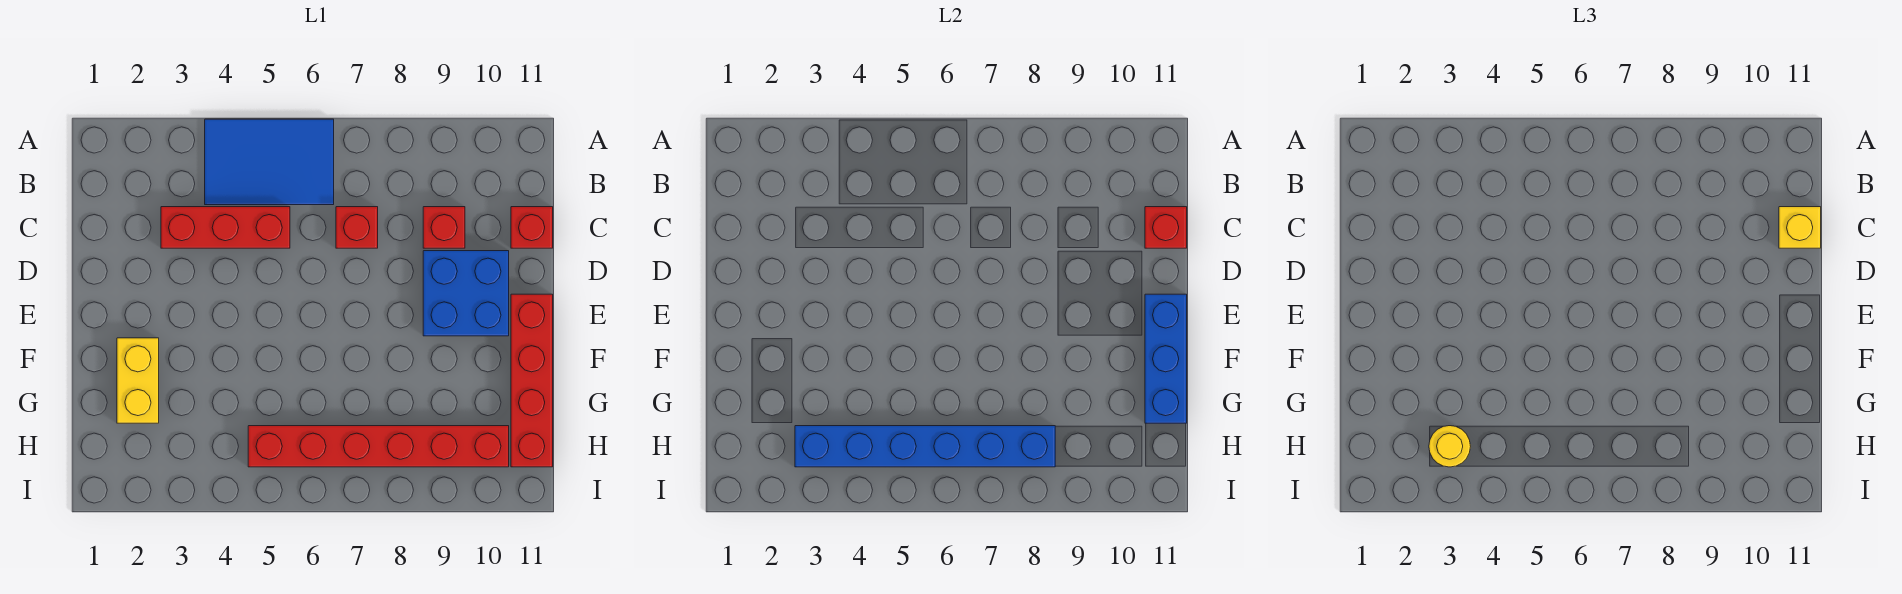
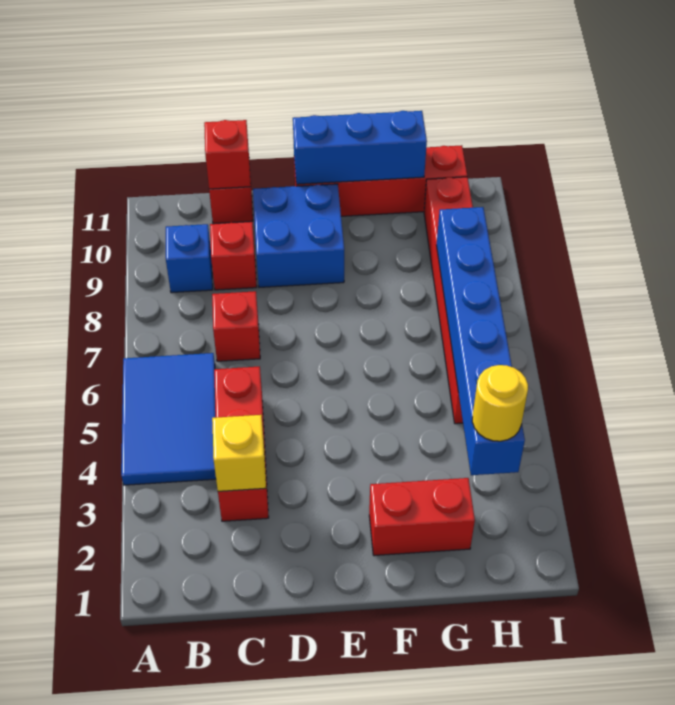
none -> blue brick B9 level 1
yellow brick C11 level 3 -> yellow brick C3 level 2
yellow brick F2:G2 level 1 -> red brick F2:G2 level 1

